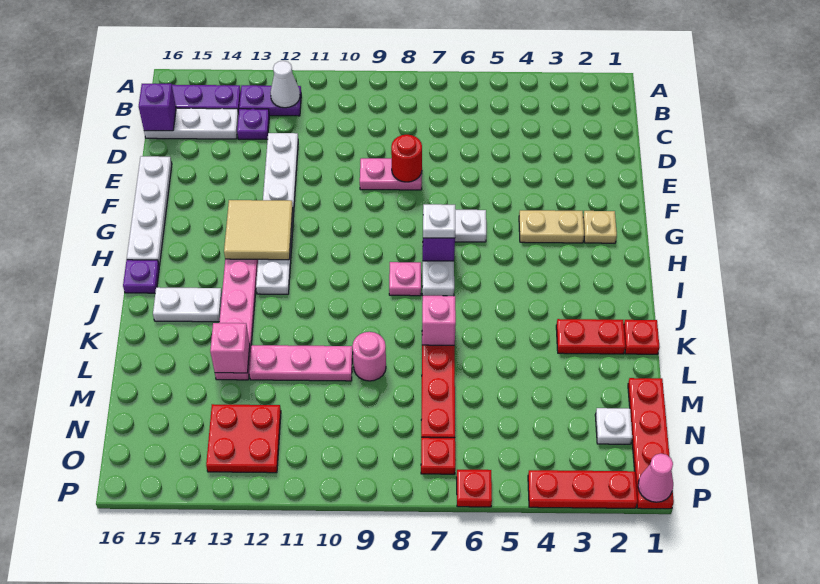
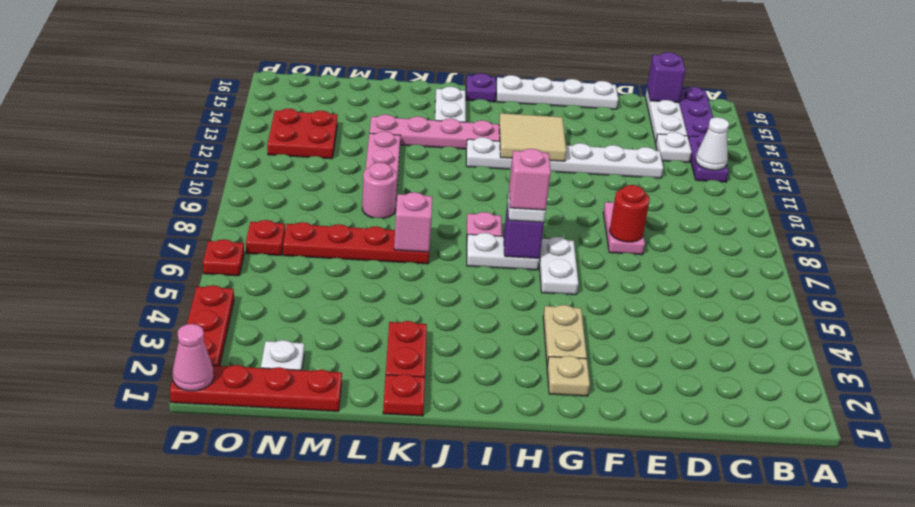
purple plate C13 level 1 -> white plate C13 level 1
pink brick L13 level 2 -> pink brick H7 level 4

